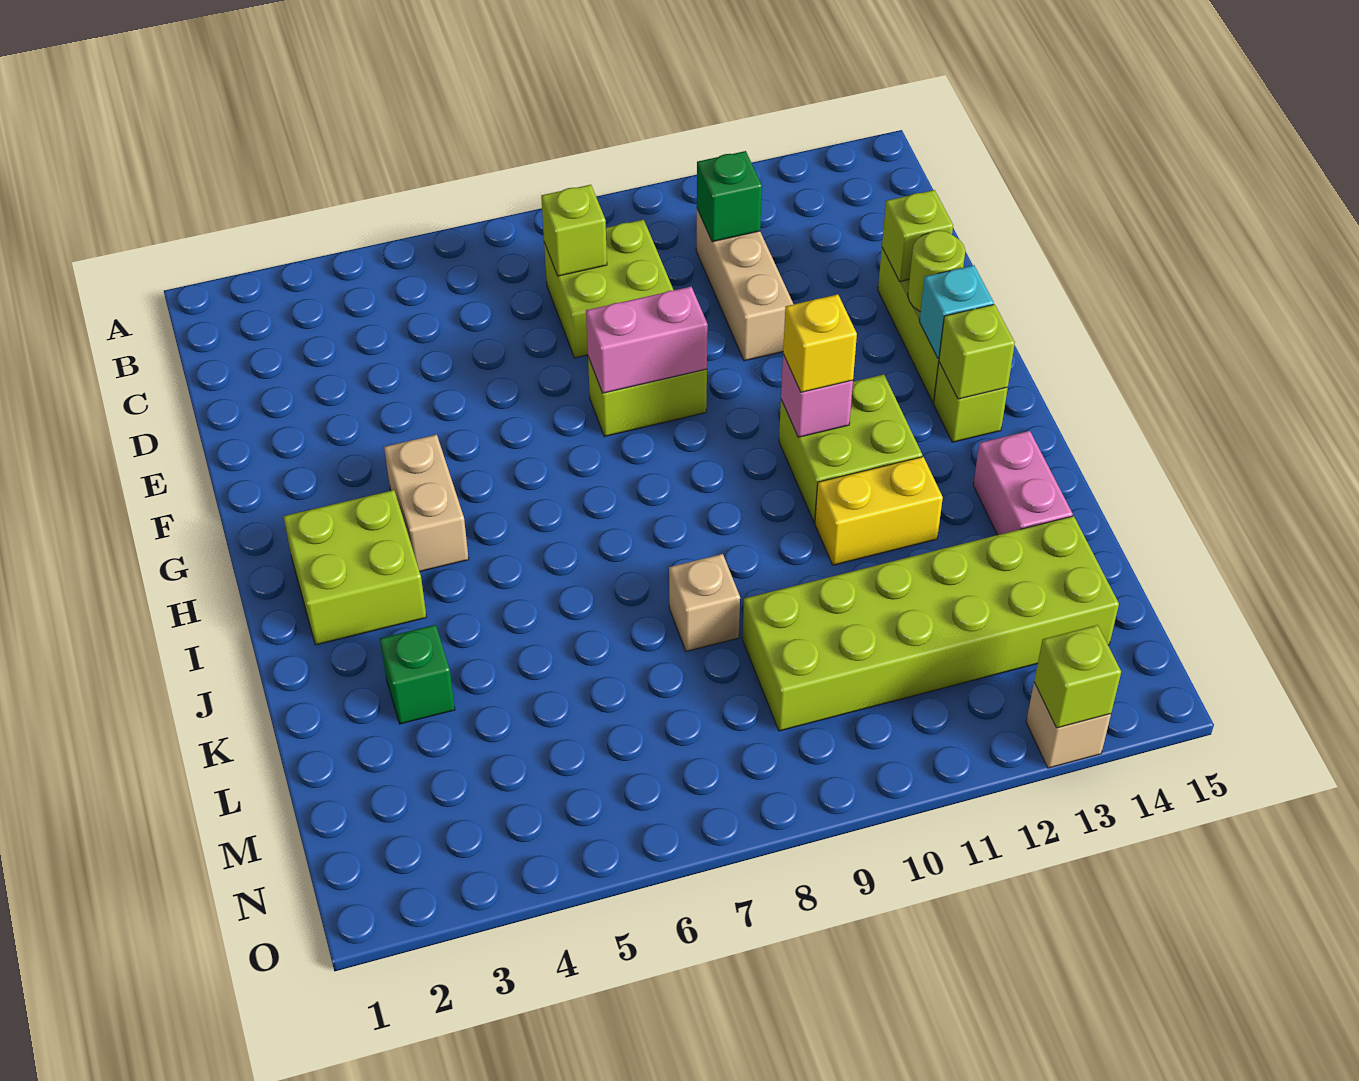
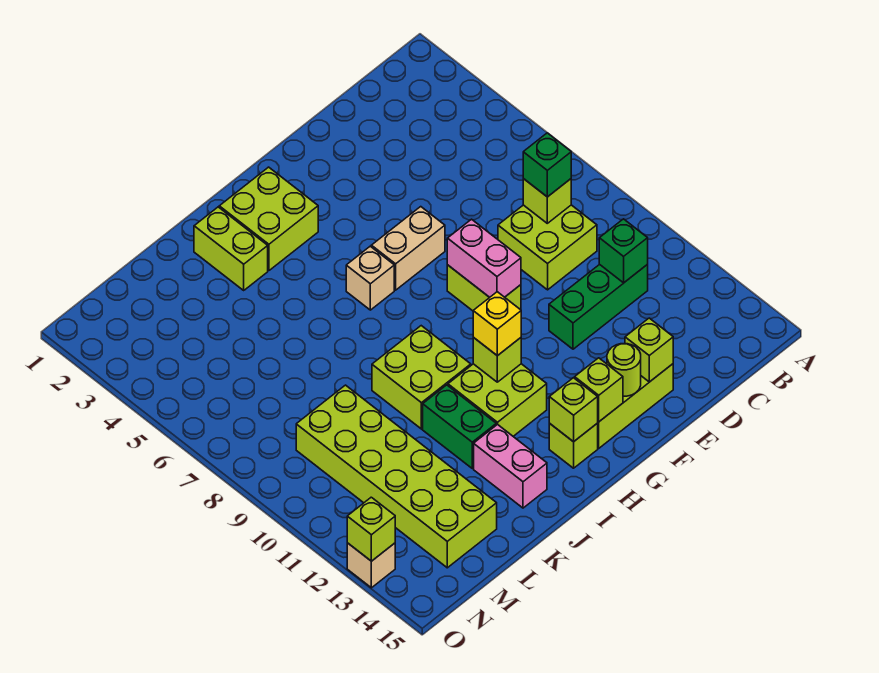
tan brick C11:E11 level 1 -> green brick C11:E11 level 1
tan brick G4:H4 level 1 -> tan brick F6:G6 level 1
cyan brick G14 level 2 -> lime brick G14 level 2
pink brick H11 level 2 -> lime brick H11 level 2
none -> lime brick I9:J10 level 1
none -> lime brick J2:J3 level 1
yellow brick J11:J12 level 1 -> green brick J11:J12 level 1
pink brick J14:K14 level 1 -> pink brick J13:J14 level 1
green brick K3 level 1 -> green brick C8 level 3
tan brick K8 level 1 -> tan brick H6 level 1

